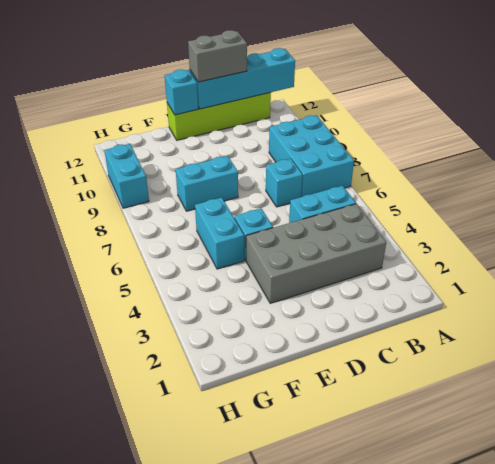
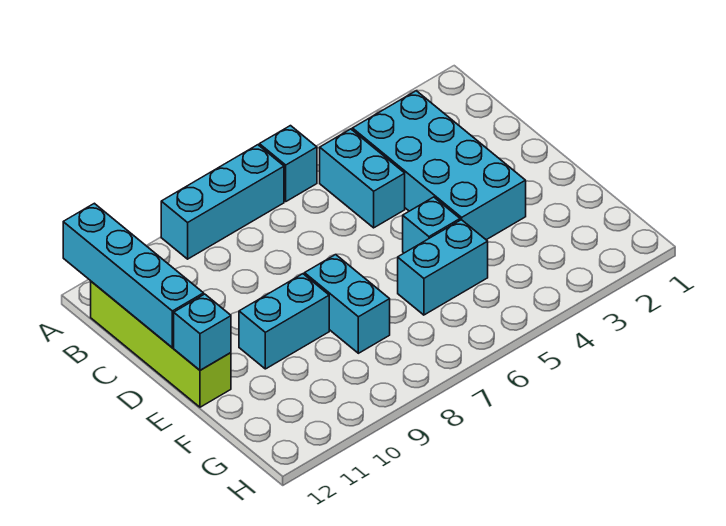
cyan brick A7:B9 level 1 -> cyan brick A7:A9 level 1
grey brick B3:E4 level 1 -> cyan brick B3:E4 level 1
cyan brick C7 level 1 -> cyan brick A6 level 1
grey brick C12:D12 level 3 -> none
cyan brick H9:H10 level 1 -> cyan brick E9:E10 level 1

